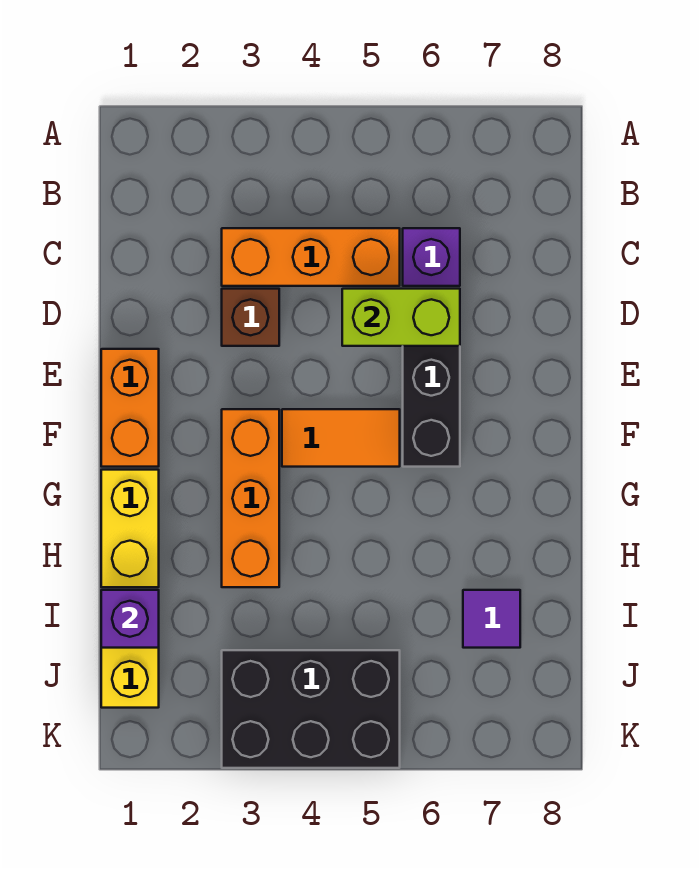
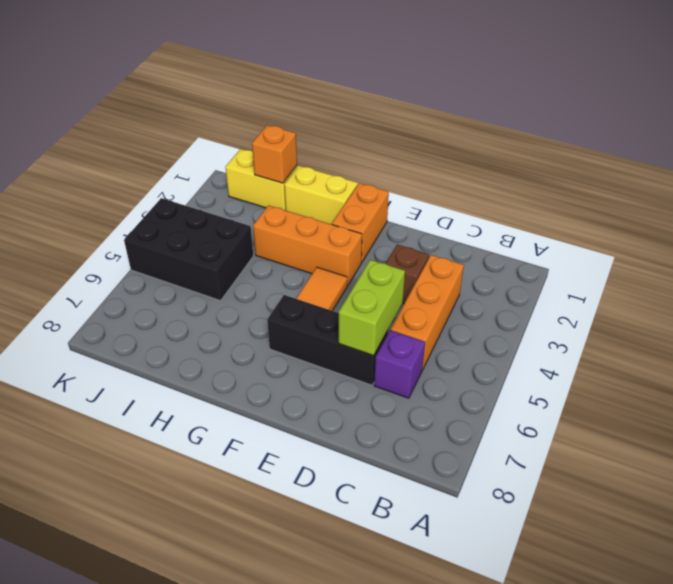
orange brick E1:F1 level 1 -> orange brick F1:F2 level 1
purple brick I1 level 2 -> orange brick I1 level 2
purple tile I7 level 1 -> none
black brick J3:K5 level 1 -> black brick I4:K5 level 1

